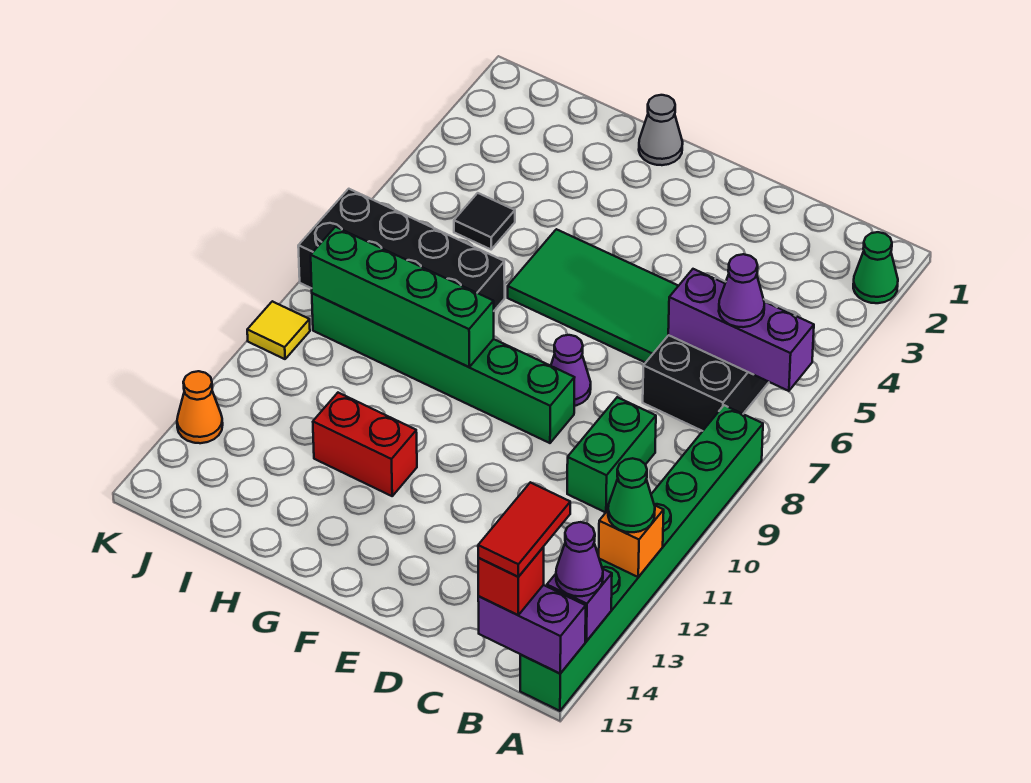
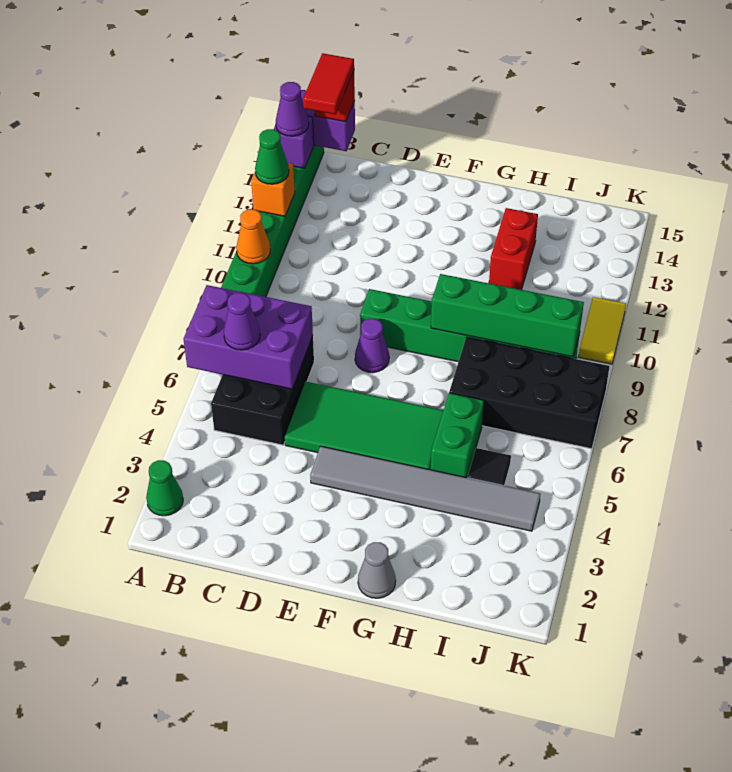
purple brick A6:C6 level 2 -> purple brick A6:C7 level 2
green brick C9:C10 level 1 -> green brick H5:H6 level 1
none -> grey tile E4:J4 level 1
red brick G12:H12 level 1 -> red brick H12:H13 level 1
yellow tile K10 level 1 -> yellow tile K10:K11 level 1
orange cone K13 level 1 -> orange cone A10 level 2

